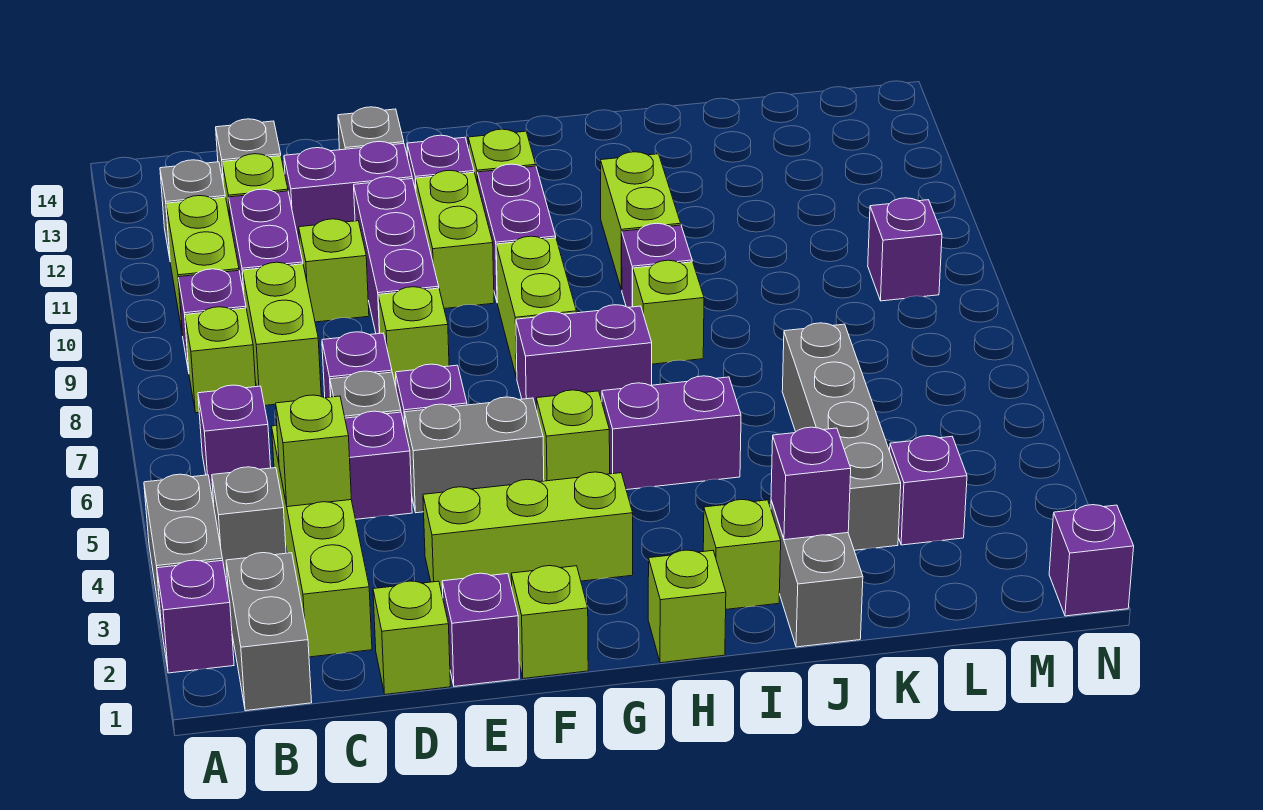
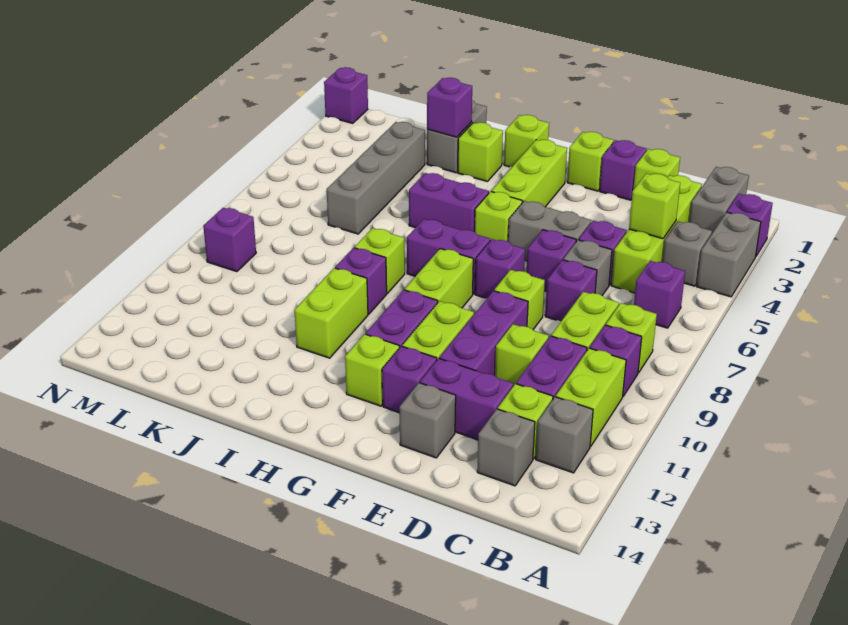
lime brick E3:G3 level 1 -> lime brick G2:G4 level 1
purple brick L3 level 1 -> purple brick F7 level 1

